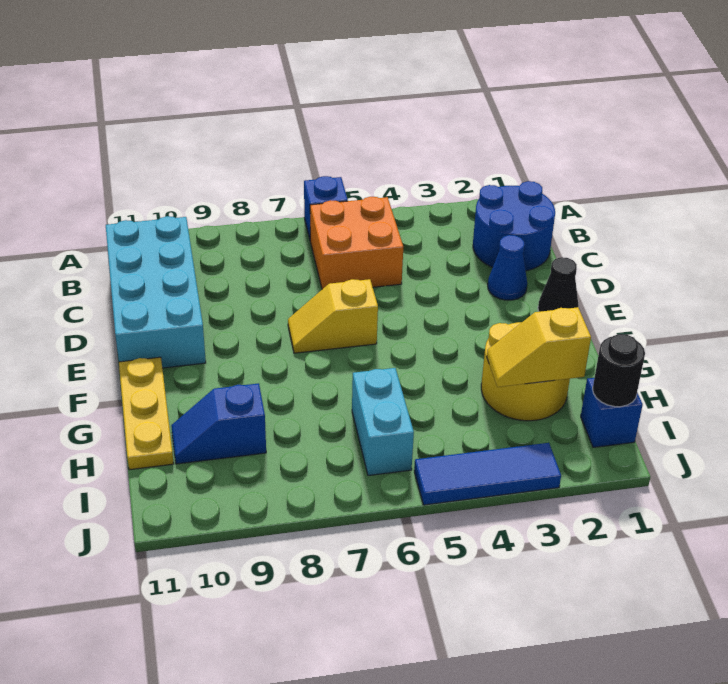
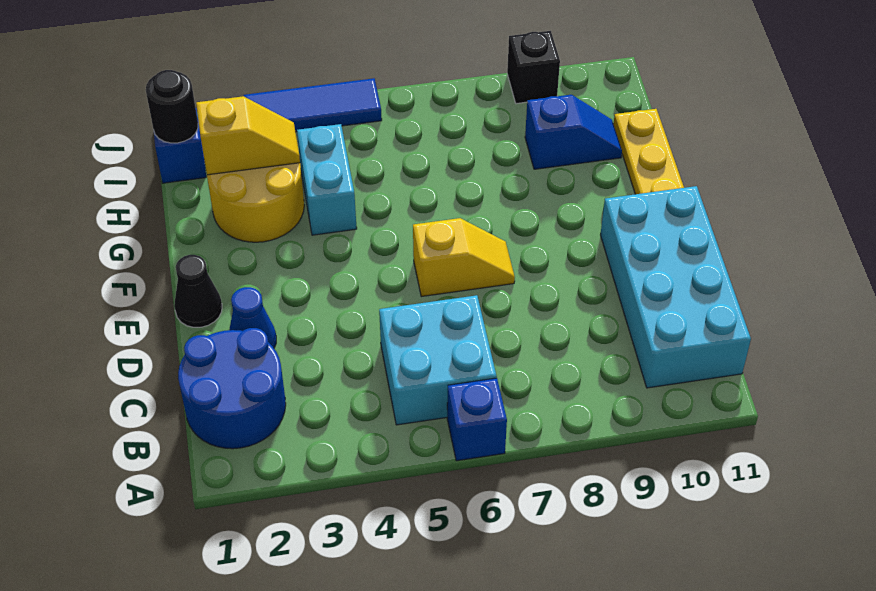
orange brick B5:C6 level 1 -> cyan brick B5:C6 level 1
cyan brick H6:I6 level 1 -> cyan brick G4:H4 level 1
none -> black brick J9 level 1

